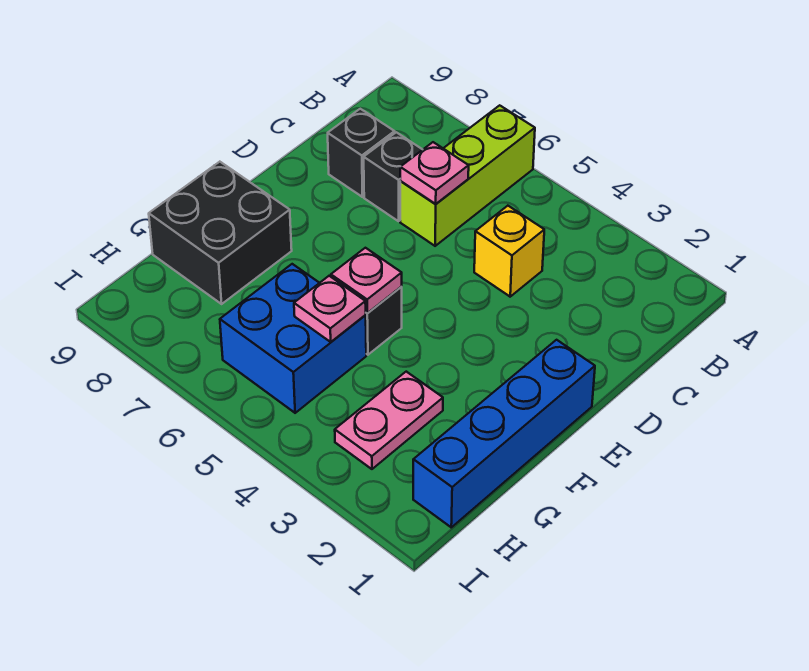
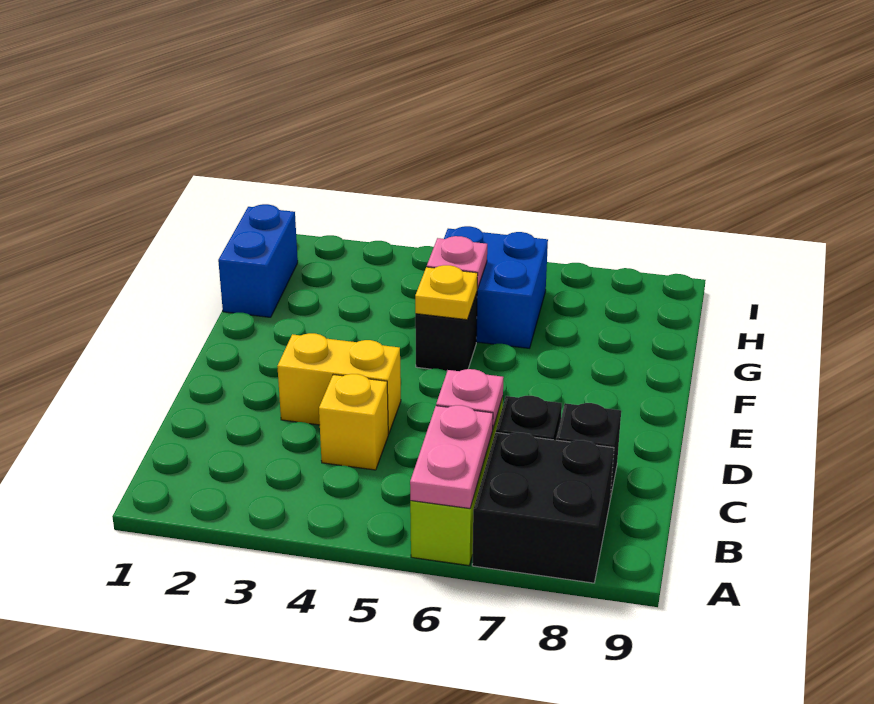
none -> yellow brick D3:D4 level 1
blue brick E1:H1 level 1 -> blue brick G1:H1 level 1
pink plate F5 level 2 -> yellow plate F5 level 2
black brick F8:G9 level 1 -> black brick A7:B8 level 1
pink plate G3:H3 level 1 -> pink plate A6:B6 level 2

